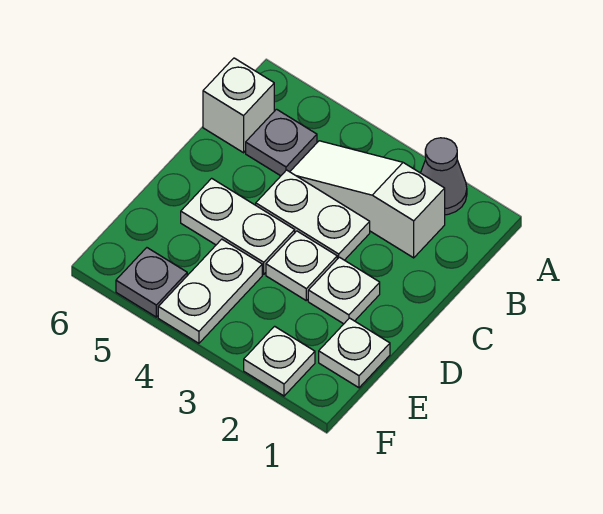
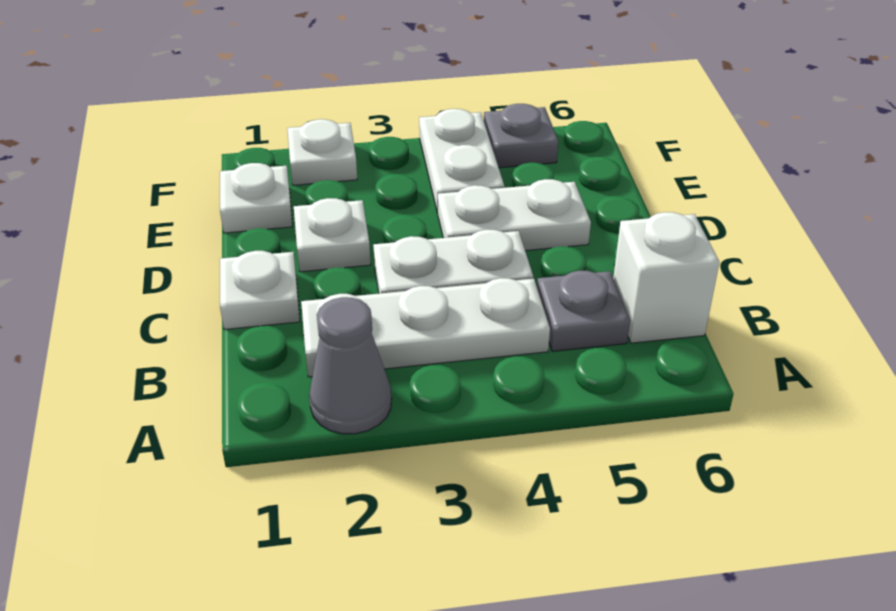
white slope B2:B4 level 1 top 2 -> white plate B2:B4 level 1
white plate D3 level 1 -> white plate C1 level 1

